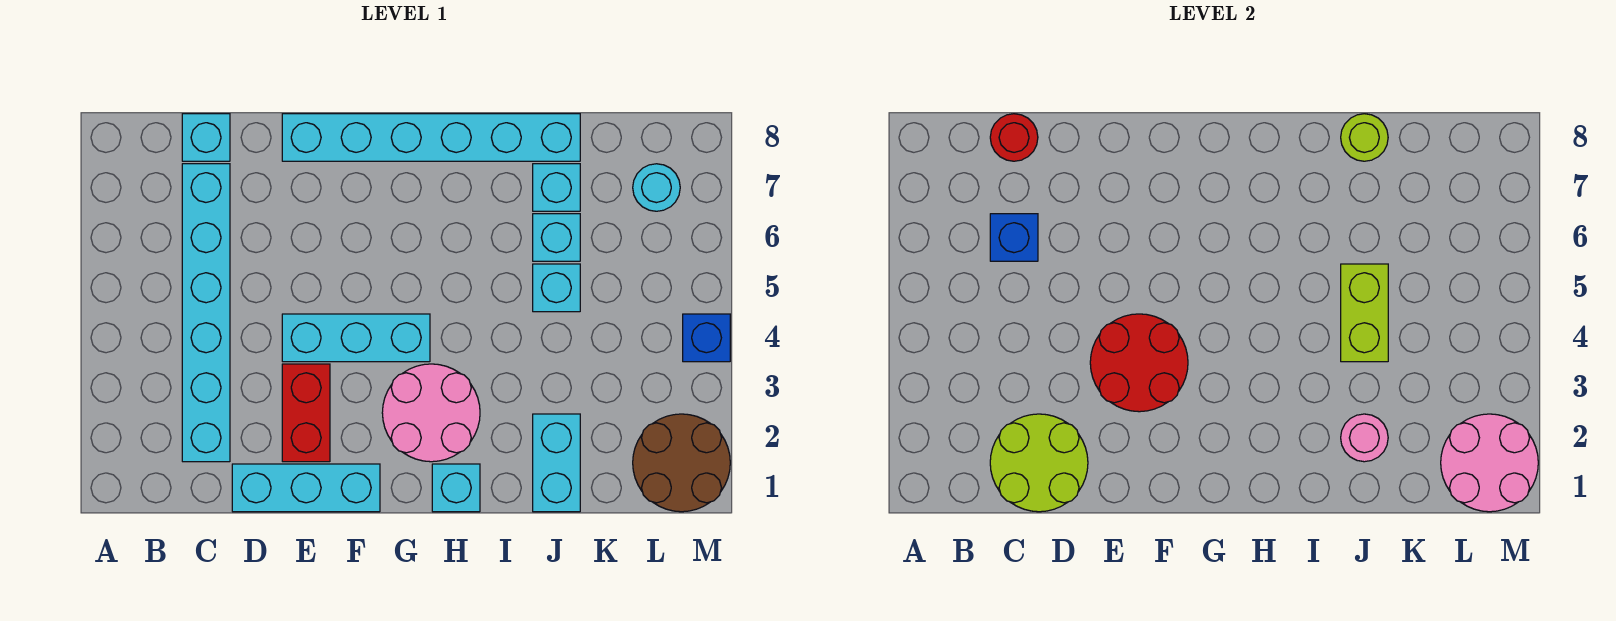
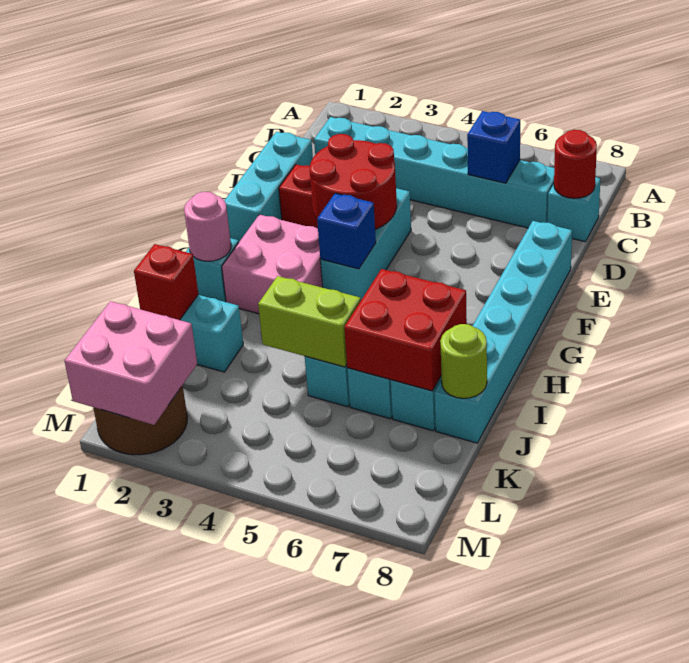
lime round brick C1:D2 level 2 -> none
pink round brick G2:H3 level 1 -> pink brick G2:H3 level 1
none -> red brick I6:J7 level 2
none -> red brick J1 level 2
pink round brick J2 level 2 -> pink round brick H1 level 2
pink round brick L1:M2 level 2 -> pink brick L1:M2 level 2
cyan round brick L7 level 1 -> none
blue brick M4 level 1 -> blue brick G4 level 2

